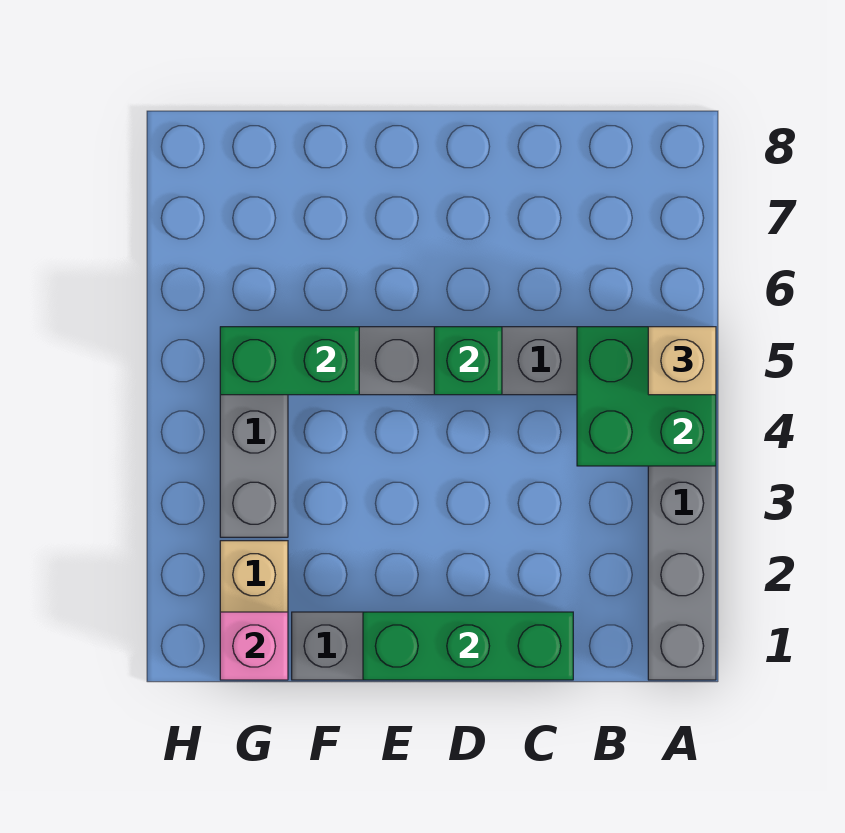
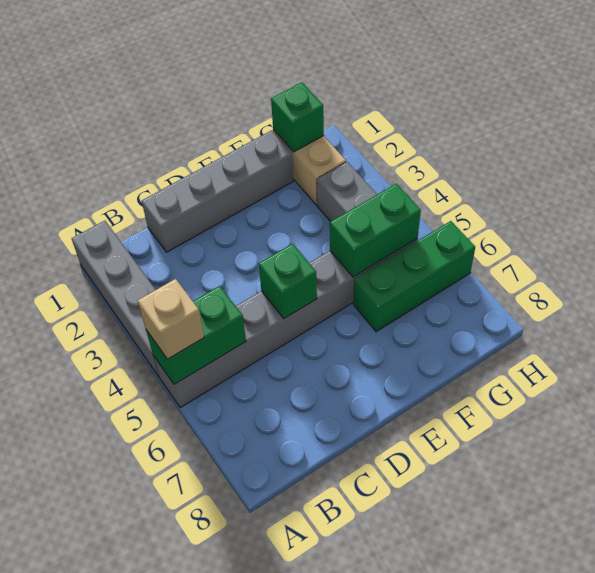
green brick A4:B5 level 2 -> green brick A5:B5 level 2
green brick C1:E1 level 2 -> green brick F6:H6 level 1
pink brick G1 level 2 -> green brick G1 level 2

